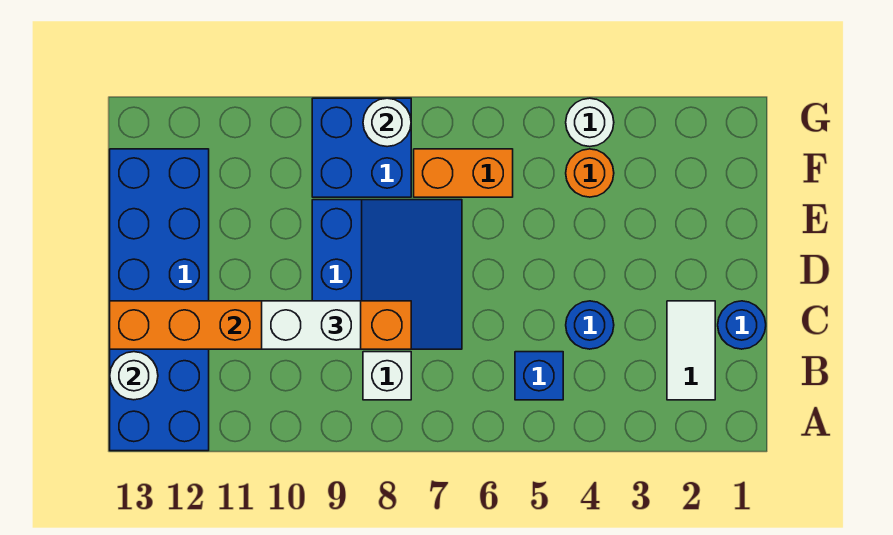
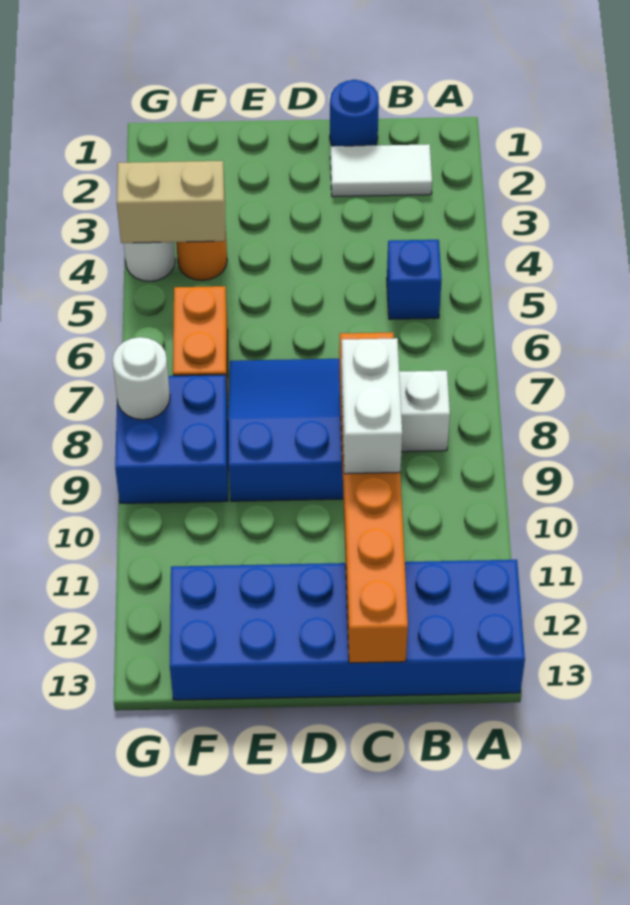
white round brick B13 level 2 -> none
blue round brick C4 level 1 -> none
none -> tan brick F4:G4 level 2

